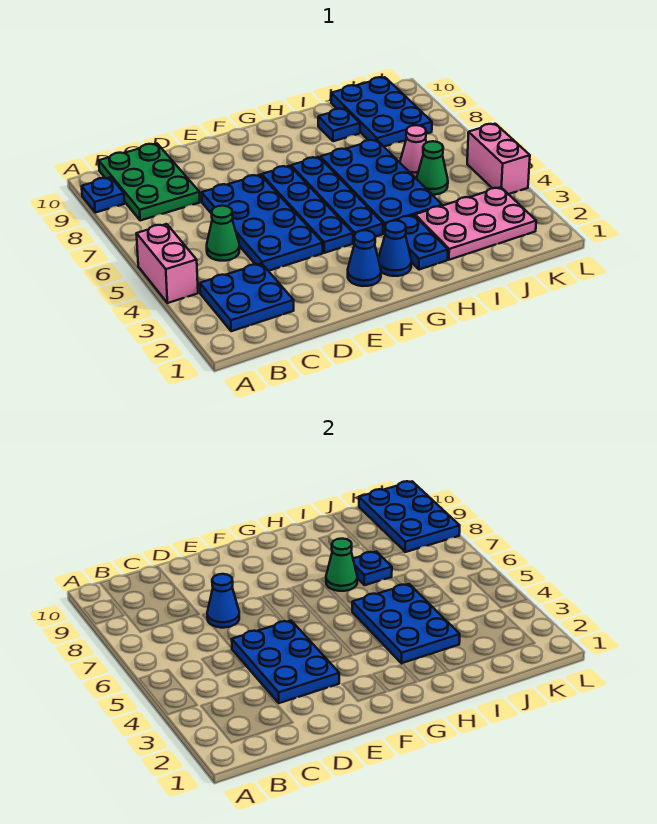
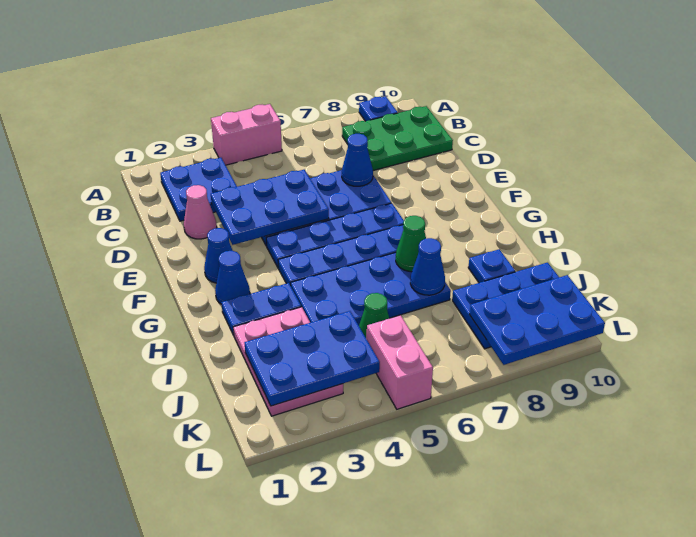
green cone C5 level 1 -> none
blue plate H3:I5 level 2 -> blue plate J2:K4 level 2
blue plate I7 level 2 -> blue cone I7 level 2
pink cone J6 level 1 -> pink cone D2 level 1
pink brick L4:L5 level 1 -> pink brick K5:L5 level 1

